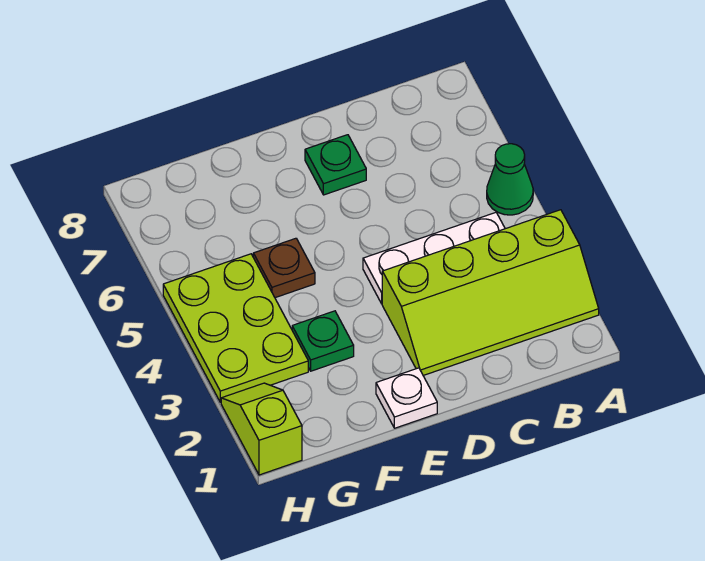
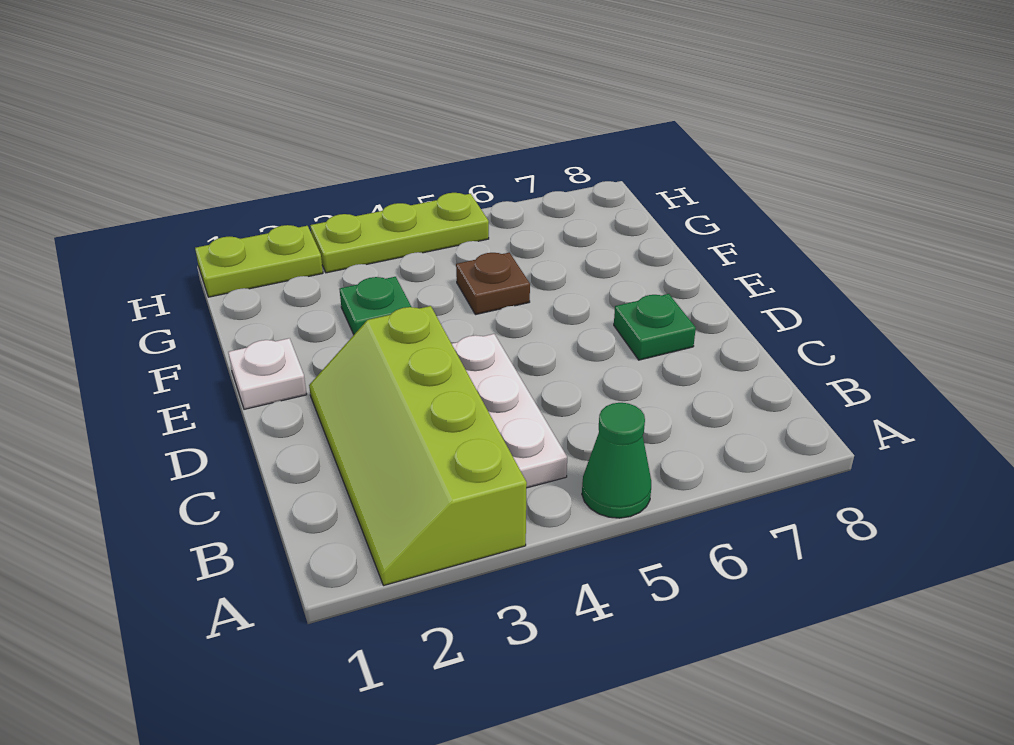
lime plate G3:H5 level 1 -> lime plate H3:H5 level 1
lime slope H1:H2 level 1 top 1 -> lime plate H1:H2 level 1

